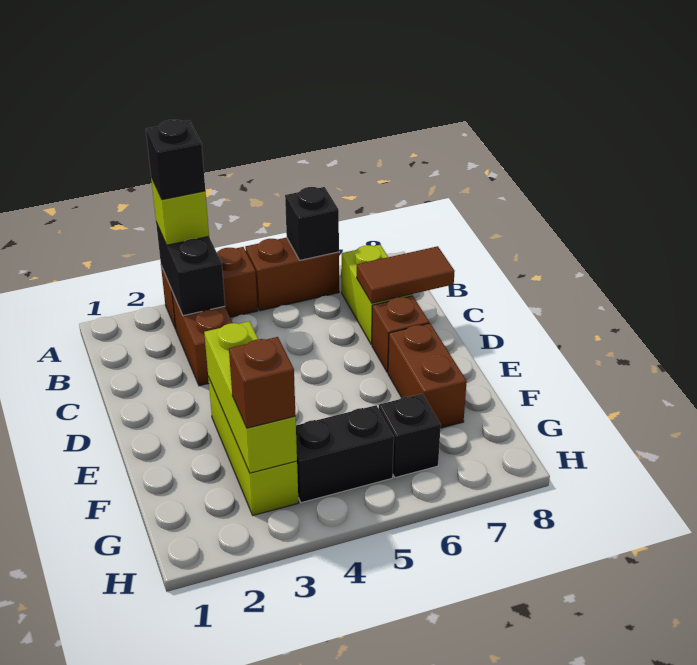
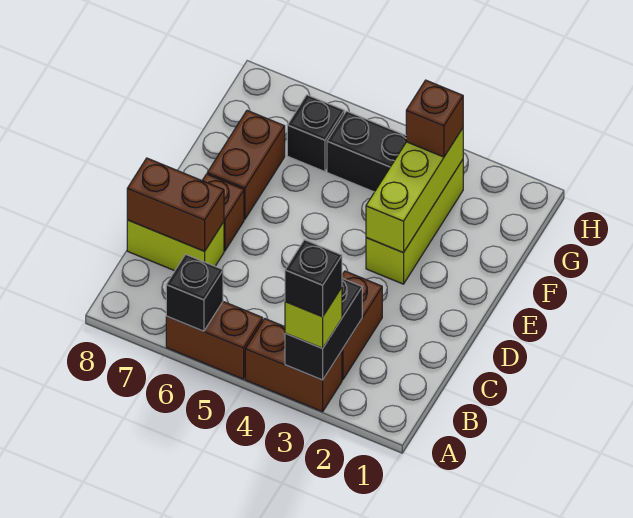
lime brick B7:C7 level 1 -> lime brick C7:C8 level 1
brown tile C7:C8 level 2 -> brown brick C7:C8 level 2

